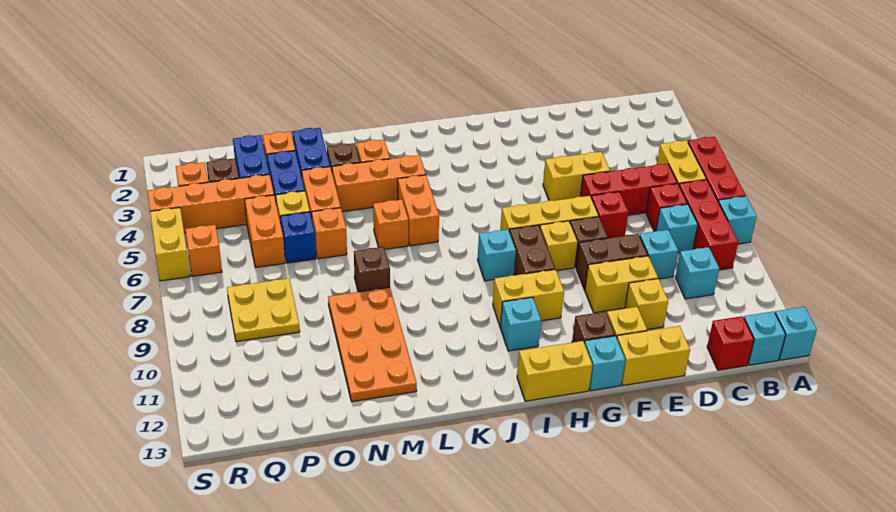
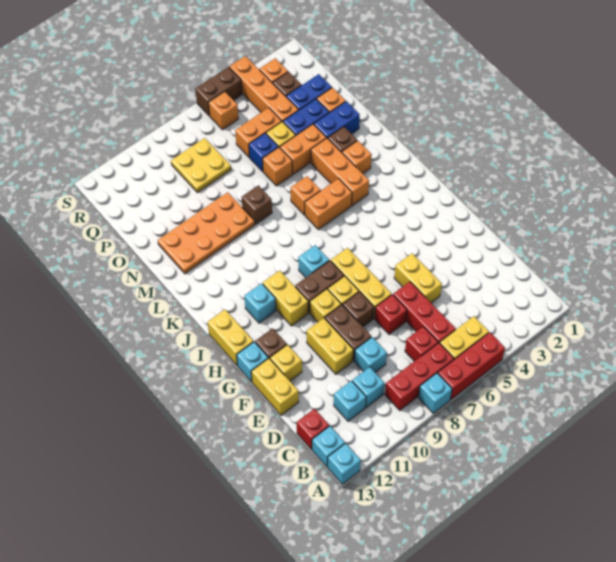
cyan brick C8 level 1 -> cyan brick C11 level 1
yellow brick E11 level 1 -> yellow brick G9 level 1
yellow brick S5:S6 level 1 -> brown brick S5:S6 level 1

